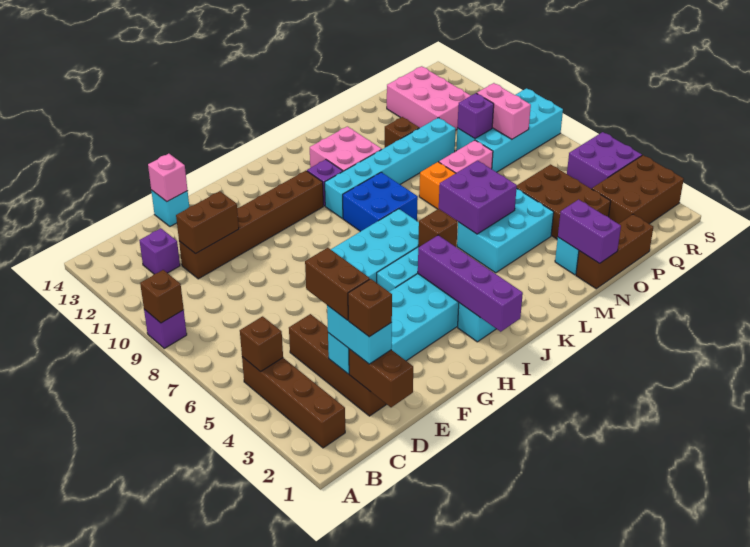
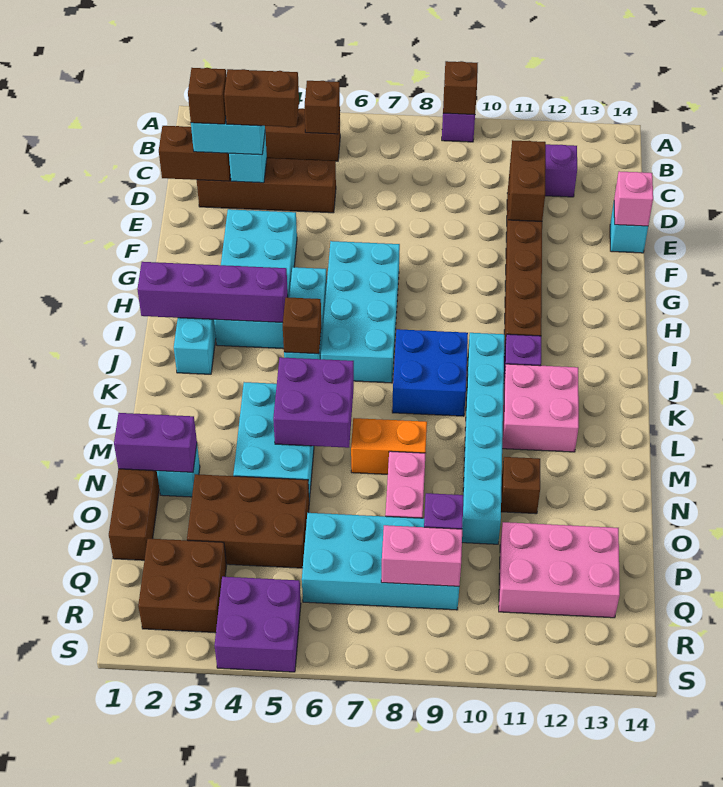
cyan brick P8:S9 level 1 -> cyan brick P6:Q9 level 1
brown brick Q2:S3 level 1 -> brown brick Q2:R3 level 1

